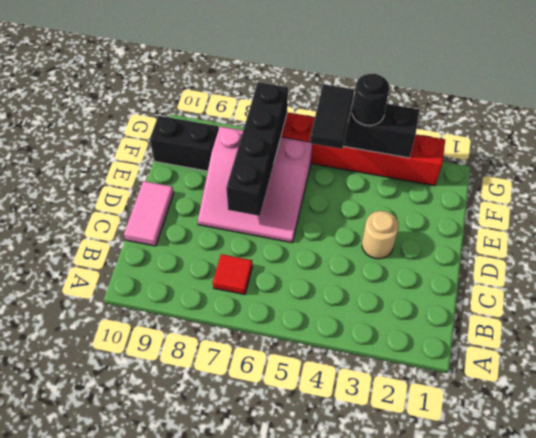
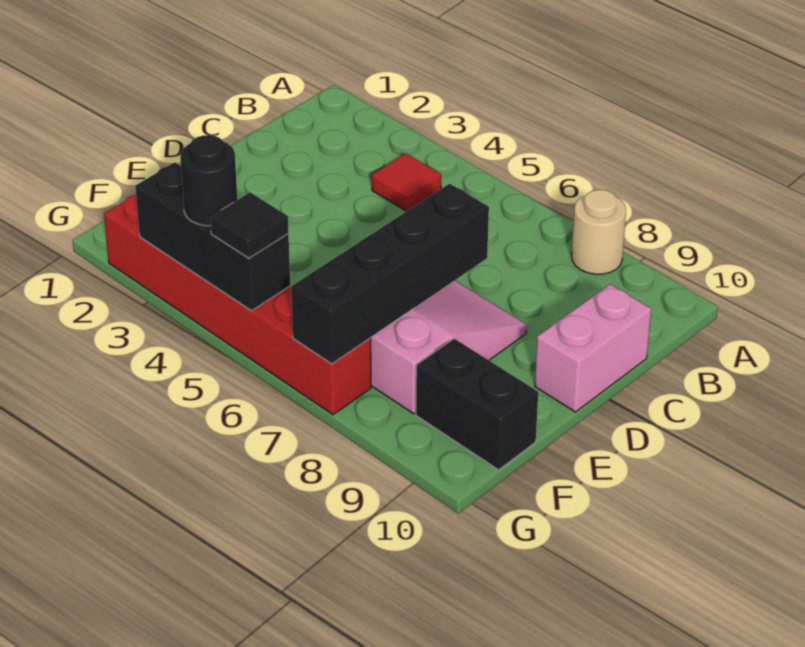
red tile B7 level 1 -> red tile B4 level 1
pink tile C10:D10 level 1 -> pink brick C10:D10 level 1
tan round brick D3 level 1 -> tan round brick A8 level 1
black tile F5:G5 level 3 -> black tile G5 level 3

